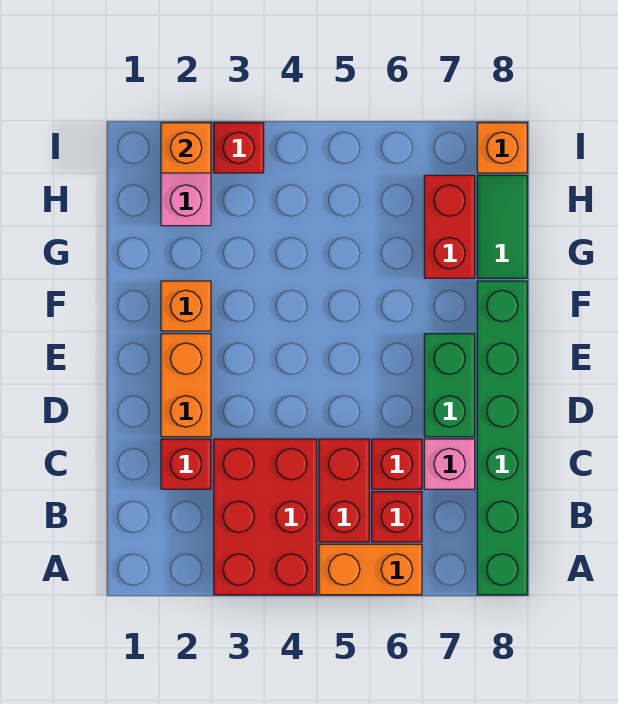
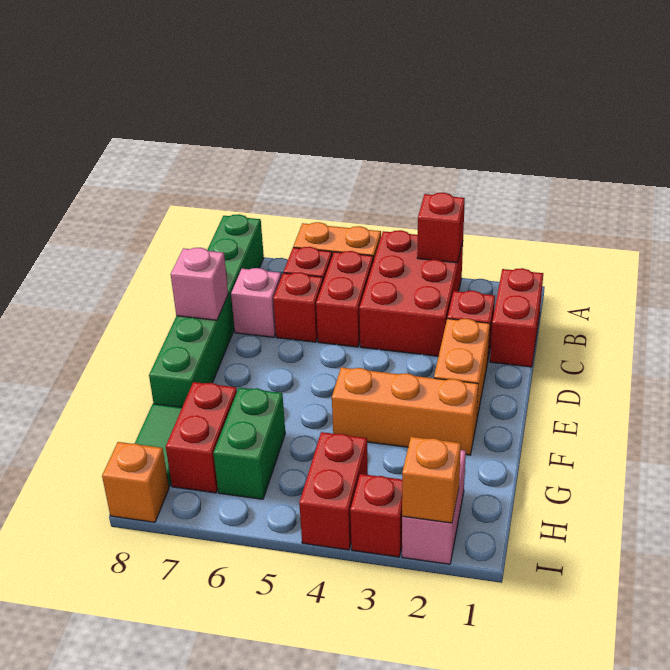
none -> red brick A3 level 2
none -> red brick B1:C1 level 1
green brick D7:E7 level 1 -> green brick G6:H6 level 1
none -> pink brick D8 level 2
orange brick F2 level 1 -> orange brick F2:F4 level 1
none -> red brick H4:I4 level 1

